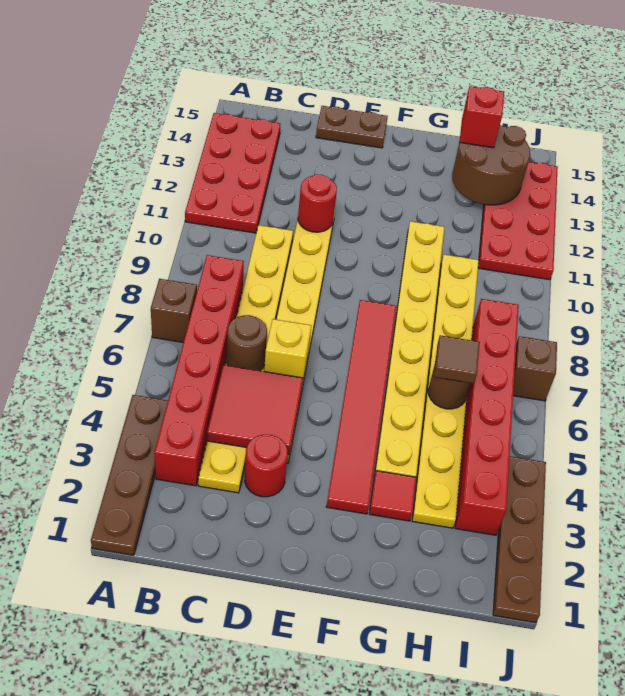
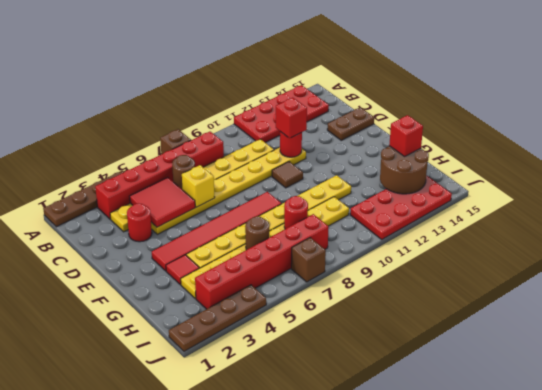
none -> red brick D11 level 3
brown plate D15:E15 level 1 -> brown plate D14:D15 level 1
brown tile H6 level 3 -> brown tile E10 level 1
none -> red round brick H8 level 2

